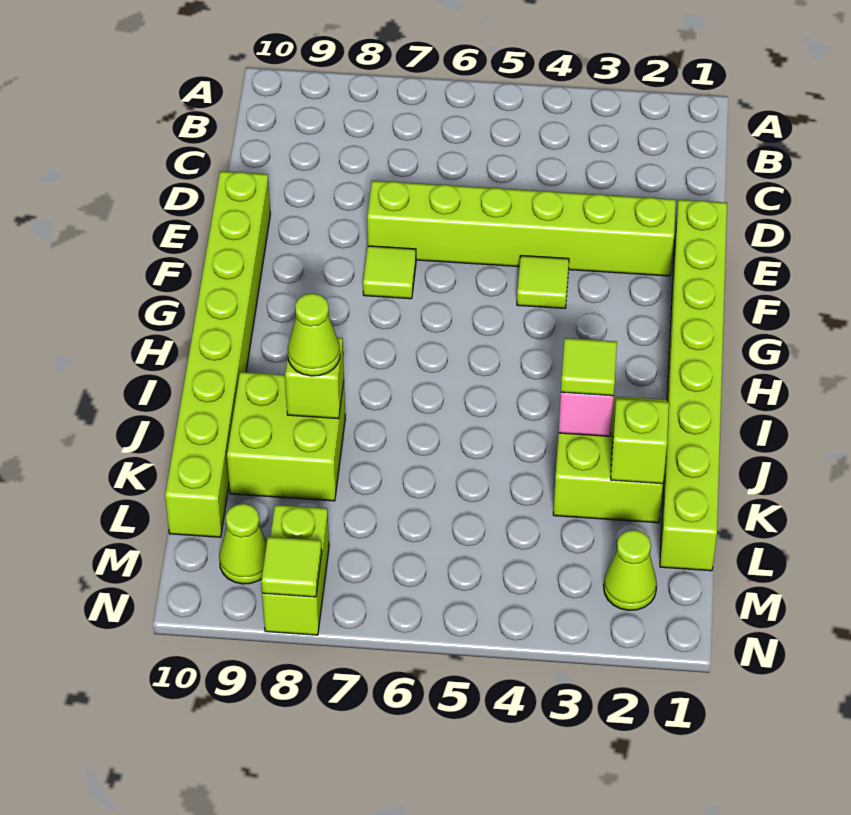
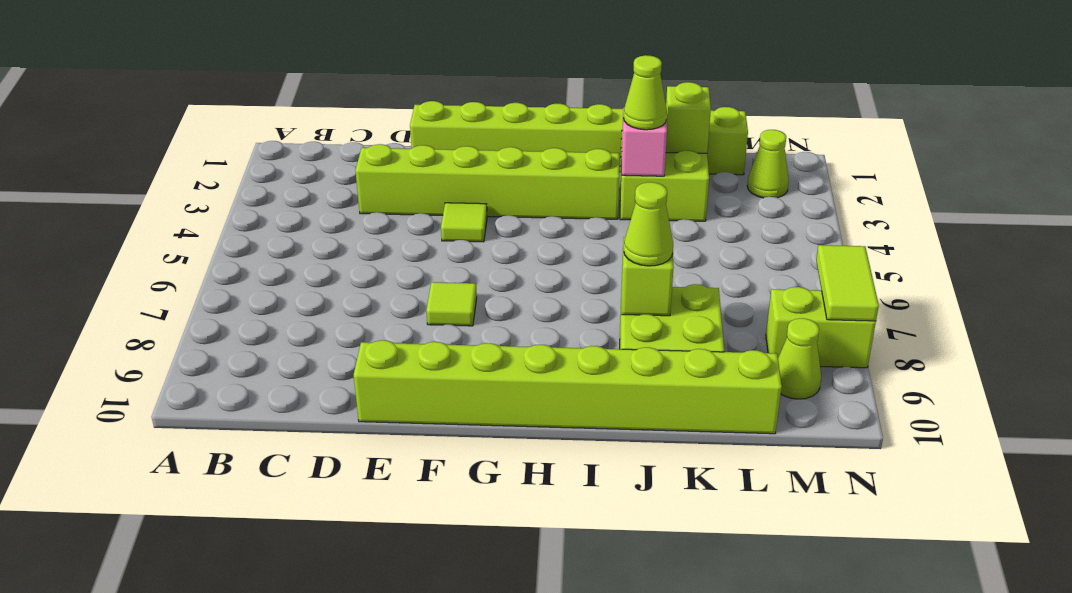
lime brick E2:E7 level 1 -> lime brick D3:I3 level 1
lime tile J3 level 3 -> lime cone J3 level 3
lime tile N8 level 2 -> lime tile N7:N8 level 2

